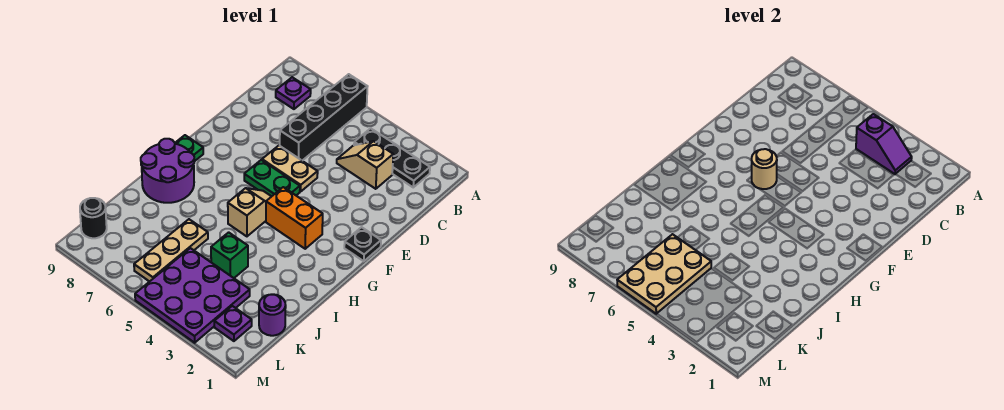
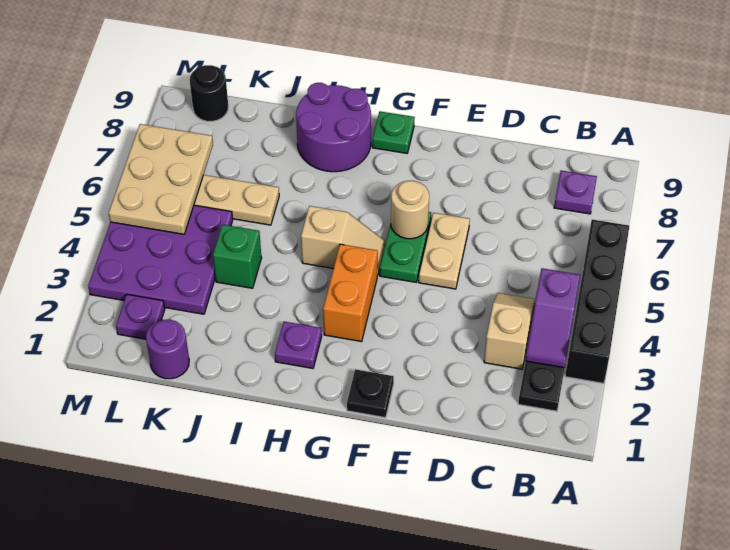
black brick A6:D6 level 1 -> black brick A3:A6 level 1
none -> purple plate H2 level 1
tan plate K5:M6 level 2 -> tan plate L5:M7 level 2

